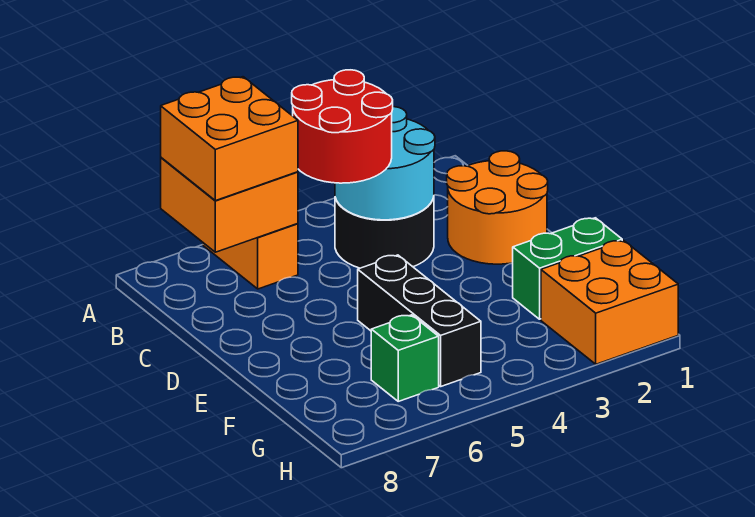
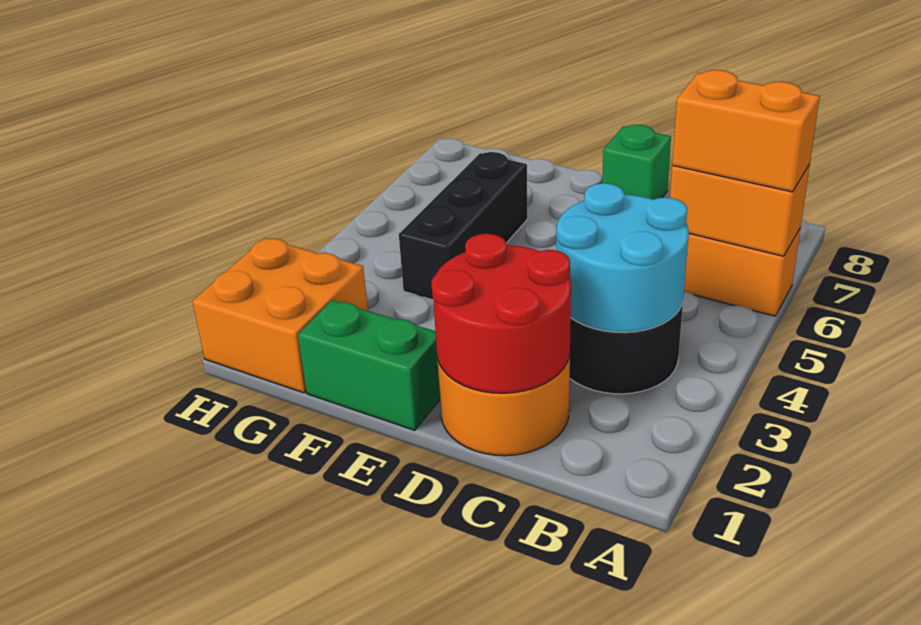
orange brick A6:B7 level 2 -> orange brick A6:B6 level 2
orange brick A6:B7 level 3 -> orange brick A6:B6 level 3
red round brick B4:C5 level 3 -> red round brick C1:D2 level 2
black brick E5:G5 level 1 -> black brick F4:F6 level 1
green brick F1:F2 level 1 -> green brick E1:F1 level 1
green brick G6 level 1 -> green brick D8 level 1

